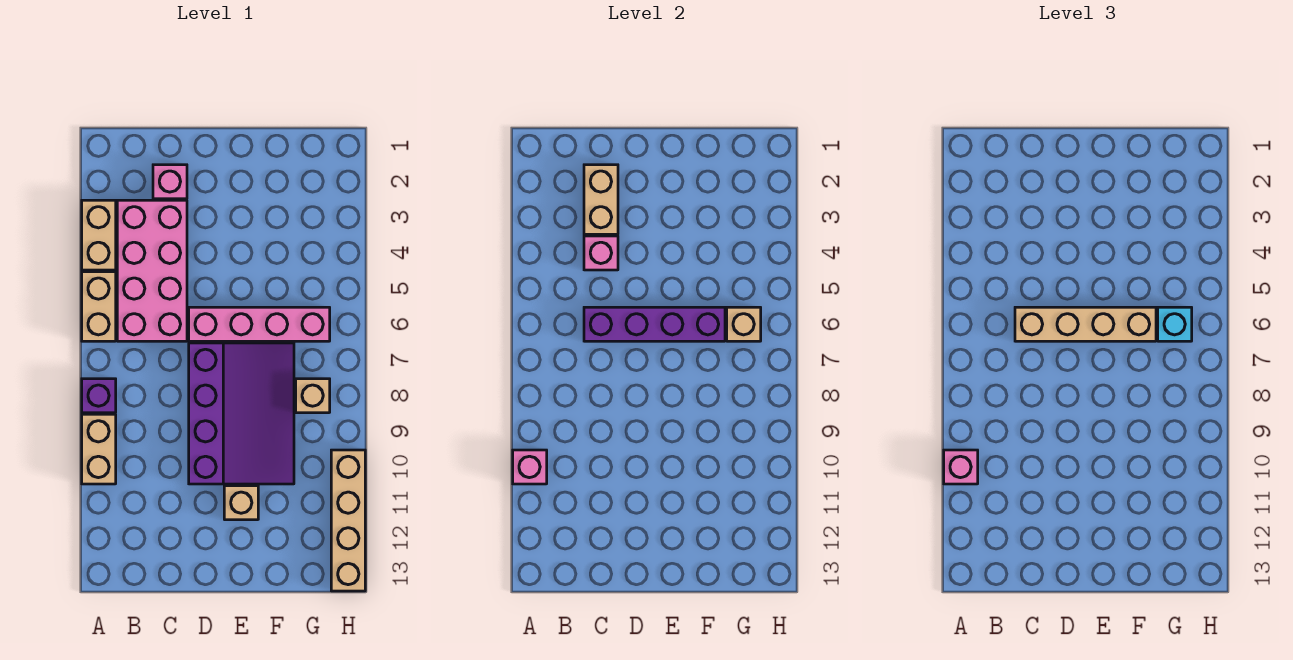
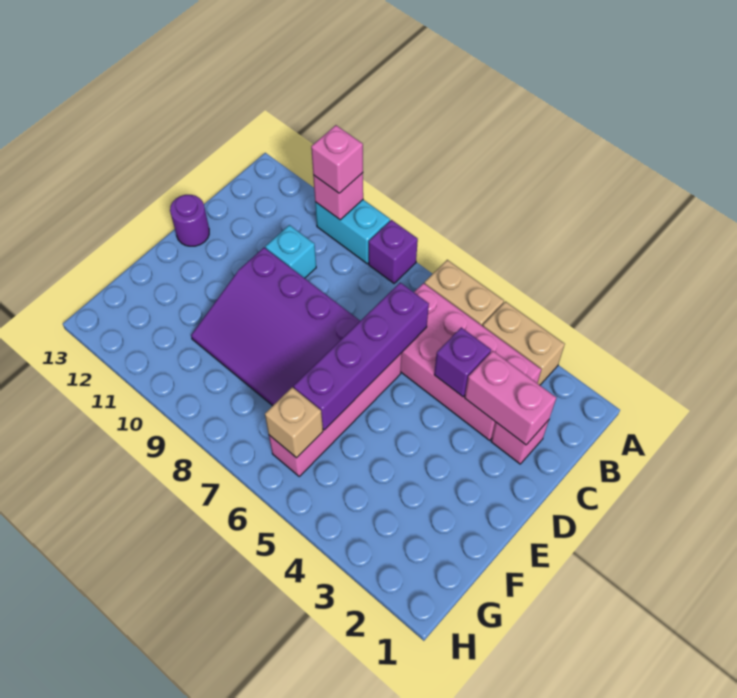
tan brick A9:A10 level 1 -> cyan brick A9:A10 level 1
tan brick C2:C3 level 2 -> pink brick C2:C3 level 2
pink brick C4 level 2 -> purple brick C4 level 2
tan brick C6:F6 level 3 -> none
none -> purple round brick D13 level 1
tan brick E11 level 1 -> none
cyan brick G6 level 3 -> cyan brick C10 level 1
tan brick G8 level 1 -> none
tan brick H10:H13 level 1 -> none

